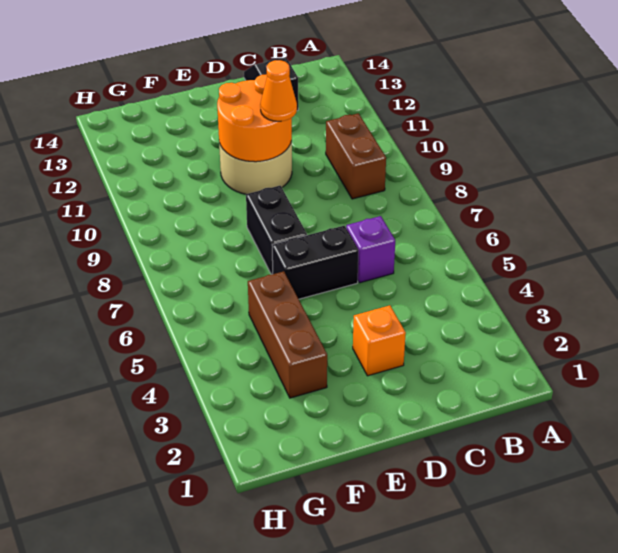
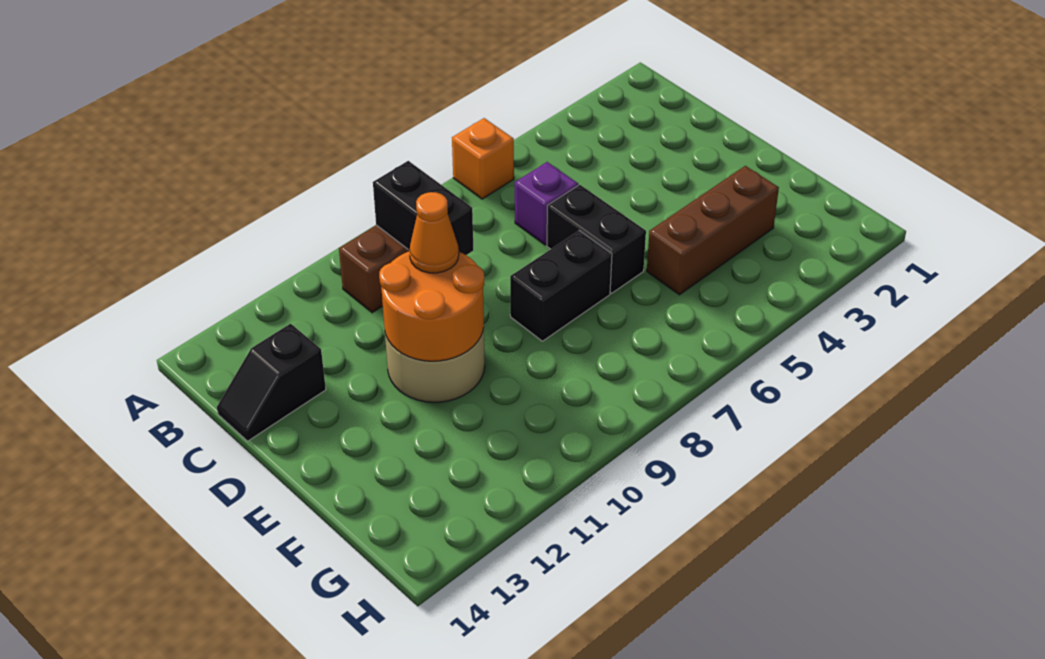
none -> black brick B9:C9 level 2
orange brick D3 level 1 -> orange brick A6 level 1

